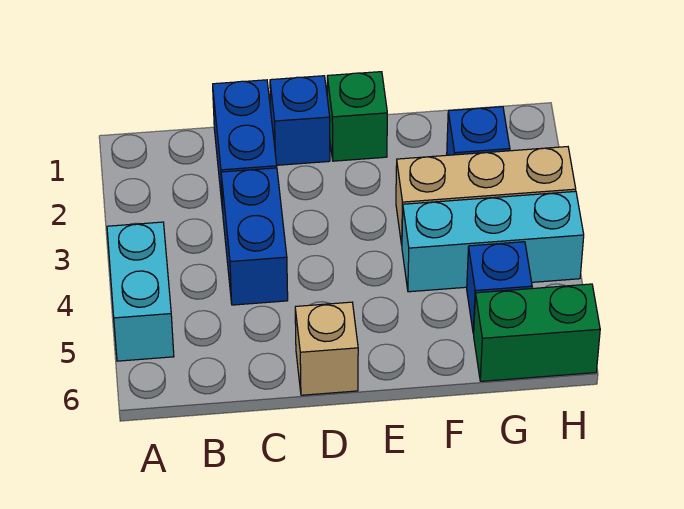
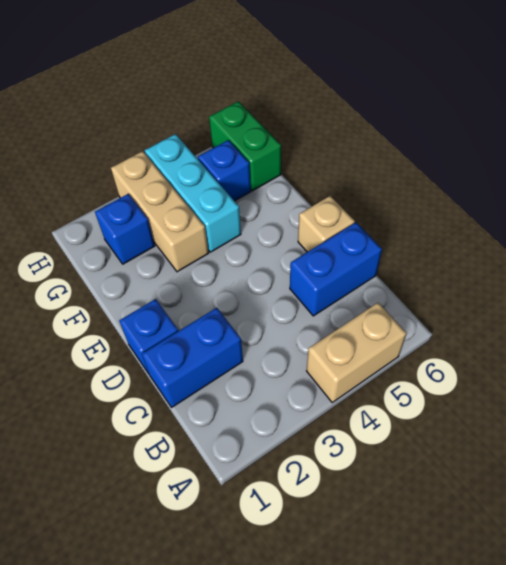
cyan brick A4:A5 level 1 -> tan brick A4:A5 level 1
blue brick C3:C4 level 1 -> blue brick C5:C6 level 1
green brick E1 level 1 -> none

